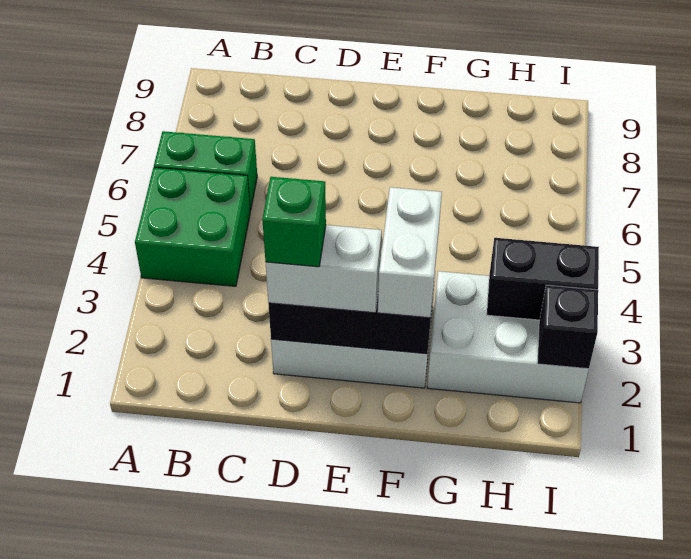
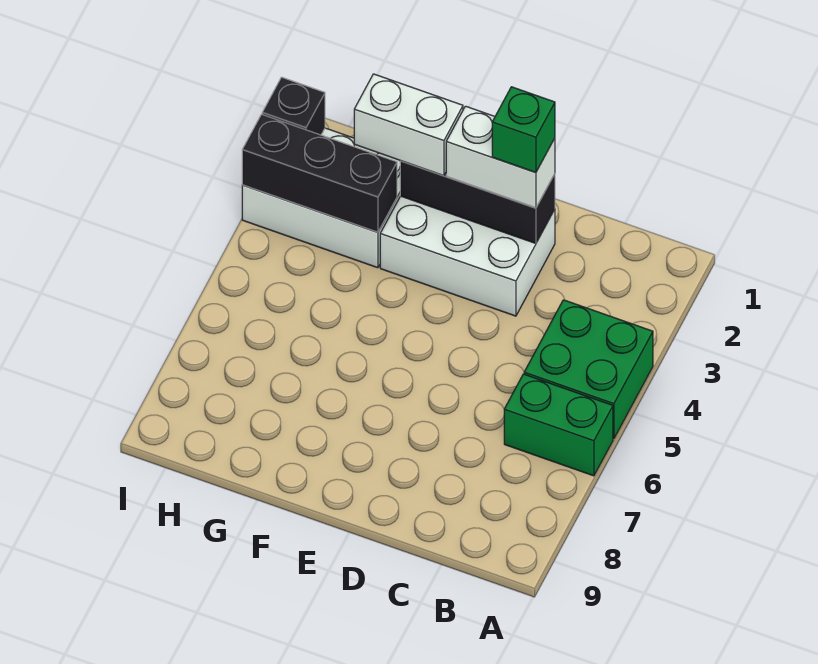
white brick F2:F3 level 3 -> white brick F2:G2 level 3
black brick H3:I3 level 2 -> black brick G3:I3 level 2

